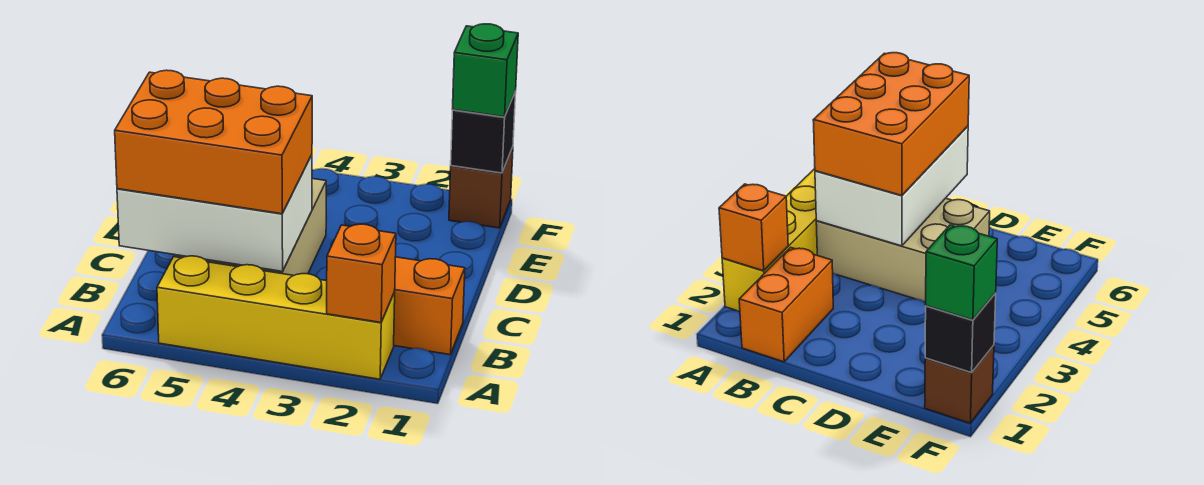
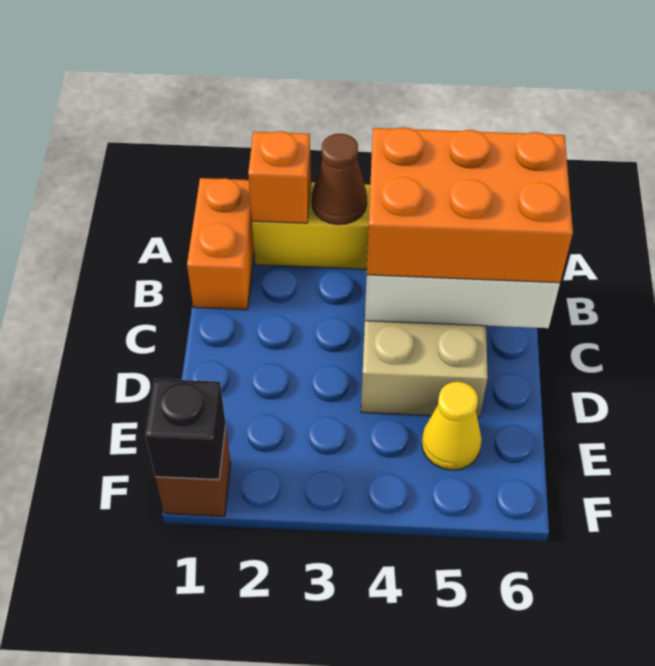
none -> brown cone A3 level 2
orange brick B1:B2 level 1 -> orange brick A1:B1 level 1
none -> yellow cone E5 level 1
green brick F1 level 3 -> none

